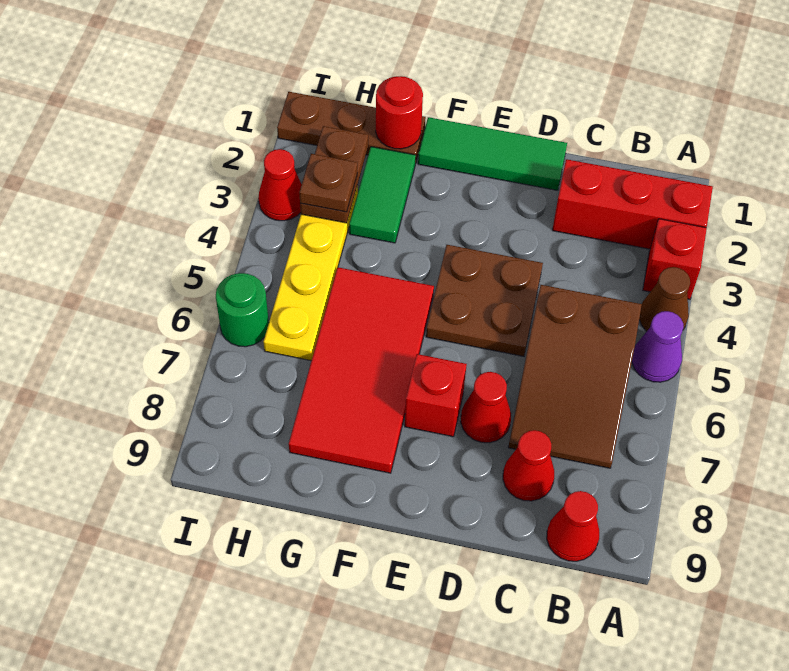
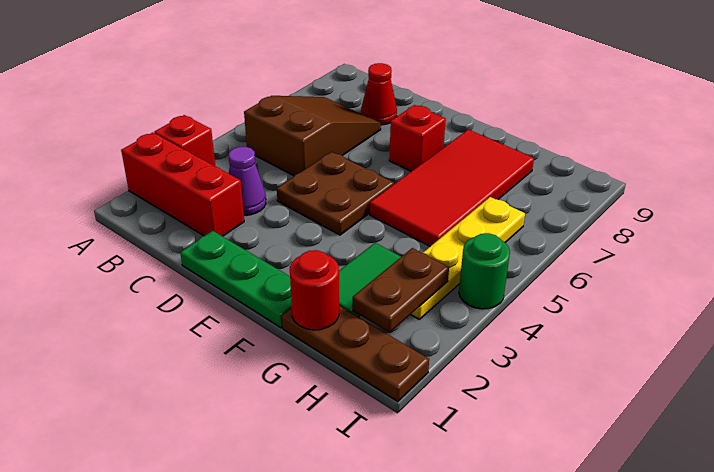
brown cone A4 level 1 -> none
purple cone A5 level 1 -> purple cone C3 level 1
red cone B9 level 1 -> none
green tile D1:F1 level 1 -> green plate D1:F1 level 1
red cone D7 level 1 -> none
brown plate H3 level 3 -> none
red cone I3 level 1 -> none
green round brick I6 level 1 -> green round brick I4 level 1

